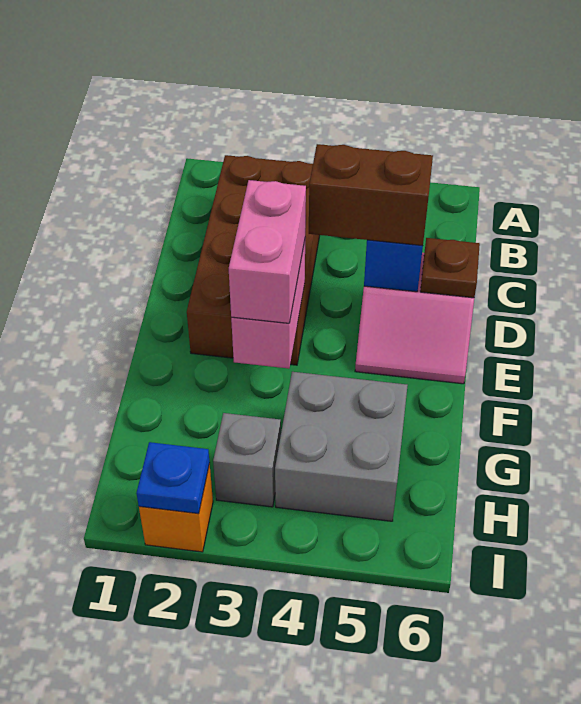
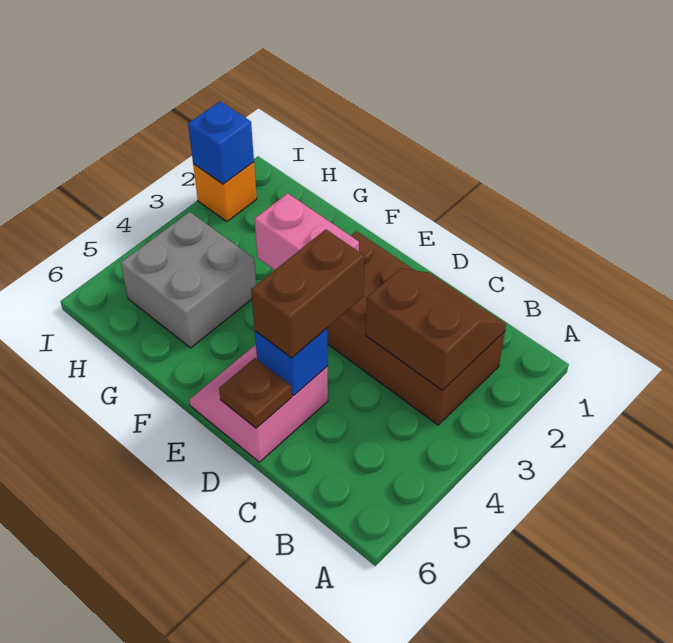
none -> brown slope B2:C3 level 2 top 3
pink brick E3:F3 level 3 -> none
grey brick H3 level 1 -> none
blue plate I2 level 2 -> blue brick I2 level 2

